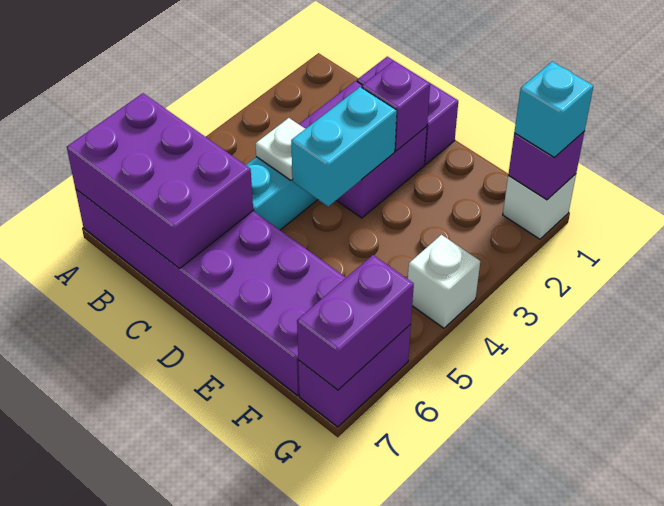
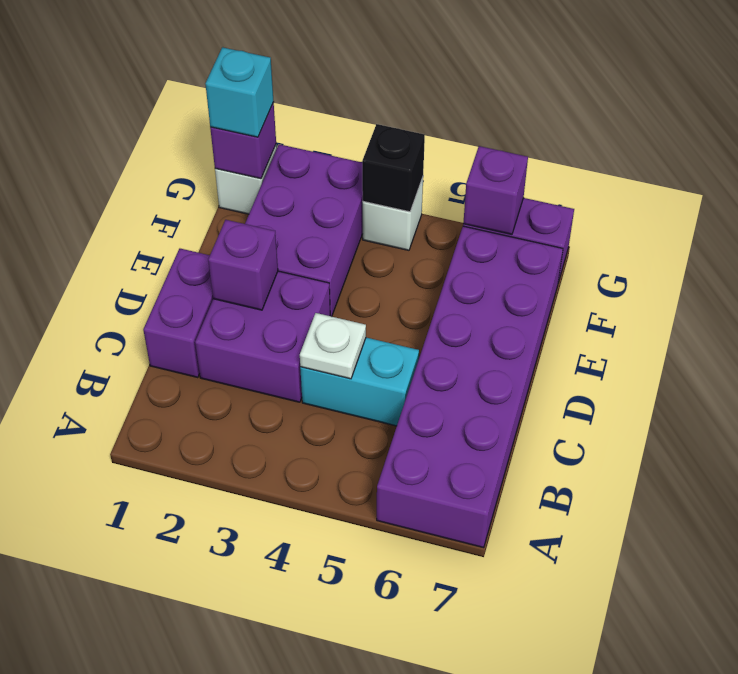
purple brick A6:C7 level 2 -> purple brick E2:G3 level 1
cyan brick D3:D4 level 2 -> none
none -> black brick G4 level 2
purple brick G6:G7 level 2 -> purple brick G6 level 2

